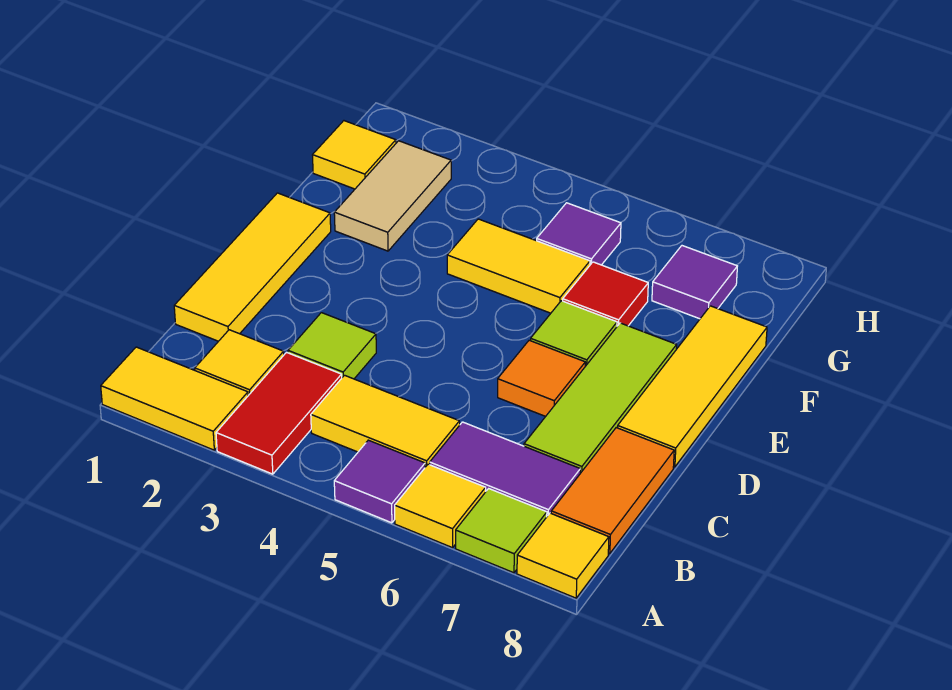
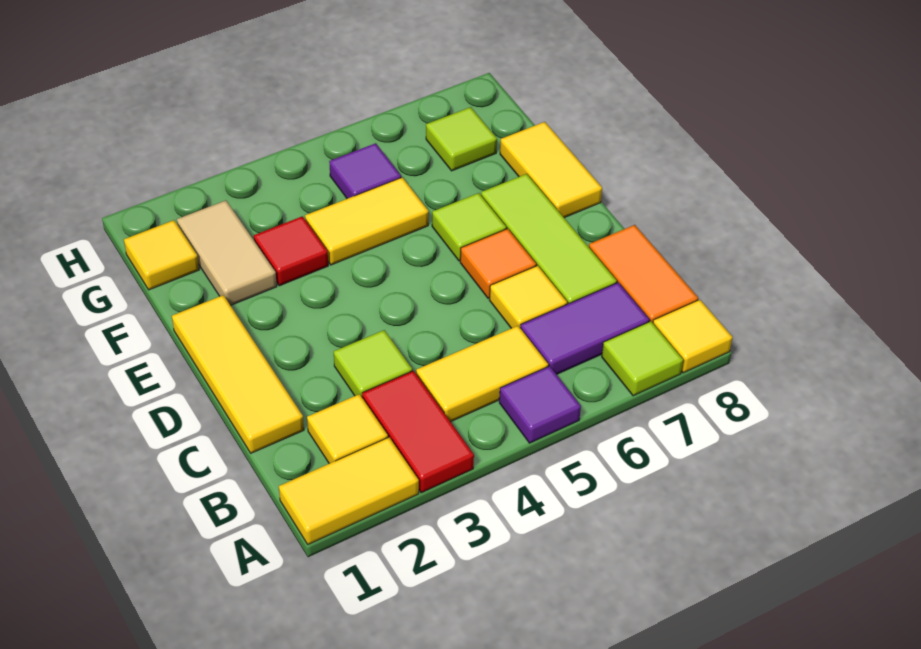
yellow tile A6 level 1 -> yellow tile C6 level 1
yellow tile D8:F8 level 1 -> yellow tile E8:F8 level 1
red tile F6 level 1 -> red tile F3 level 1
purple tile G7 level 1 -> lime tile G7 level 1

